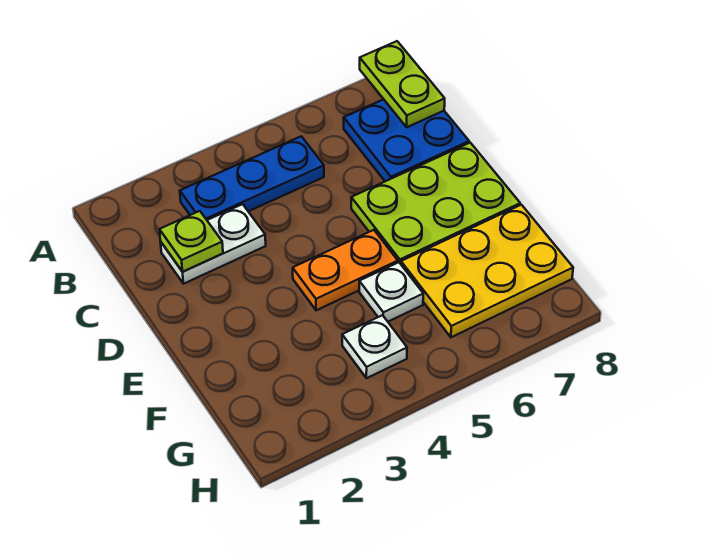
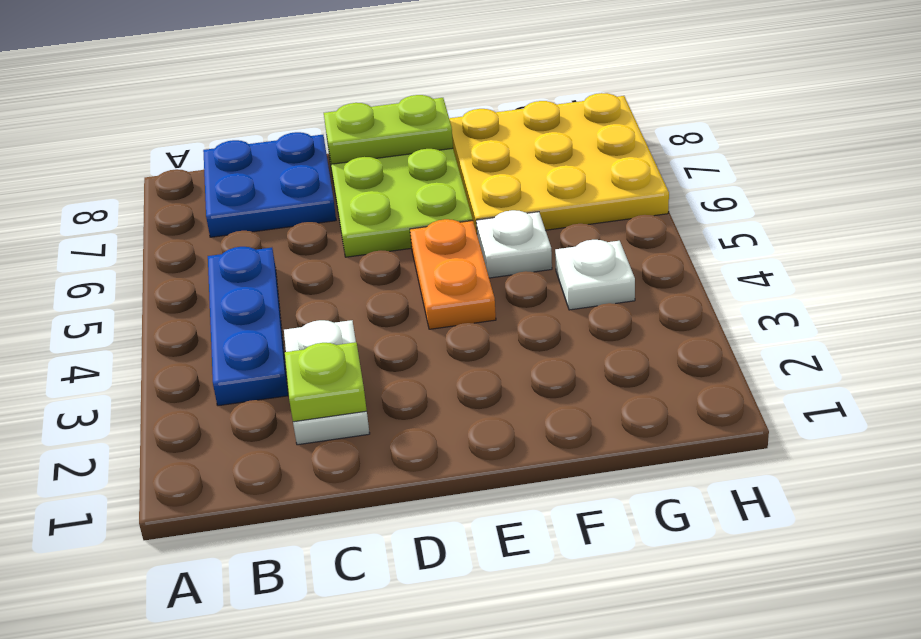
lime plate A8:B8 level 2 -> lime plate D8:E8 level 2
yellow plate F6:G8 level 1 -> yellow plate F6:H8 level 1

